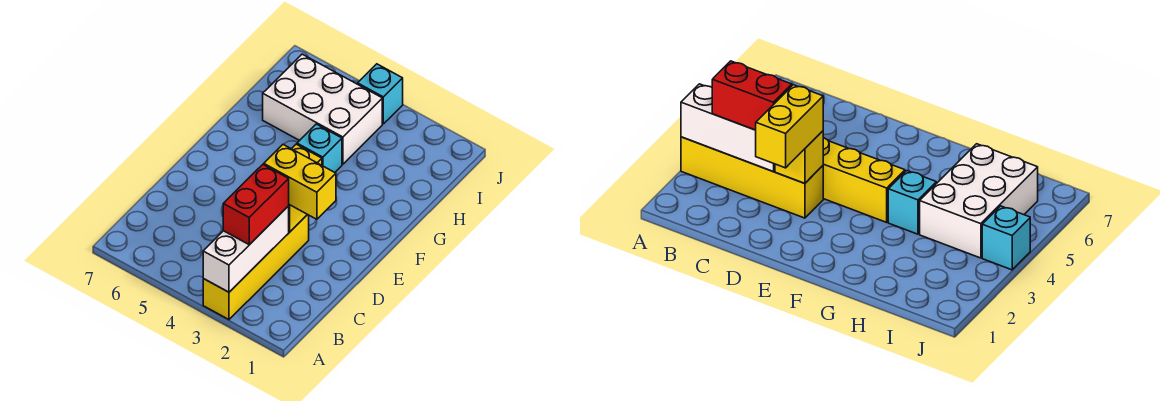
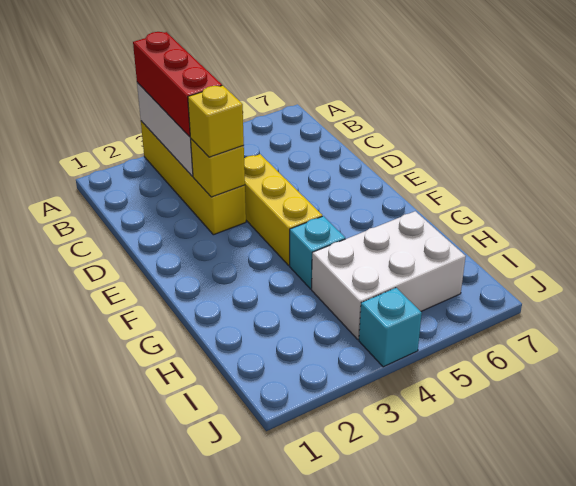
red brick B3:C3 level 3 -> red brick A3:C3 level 3
yellow brick D2:D3 level 3 -> yellow brick D3 level 3

